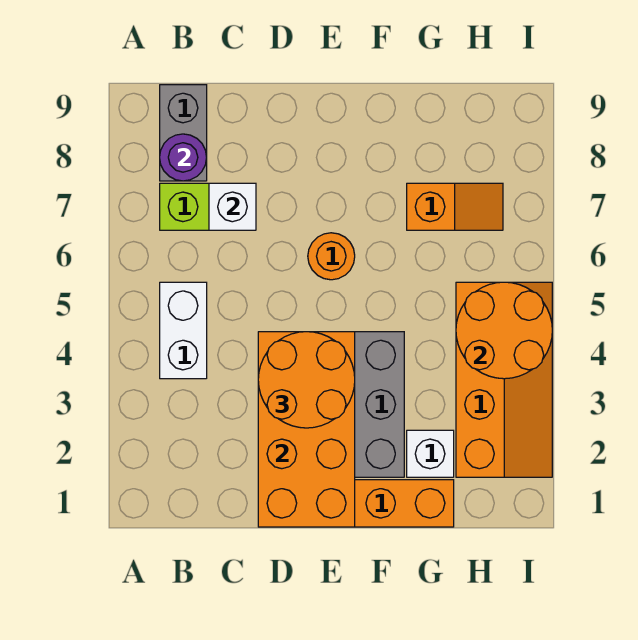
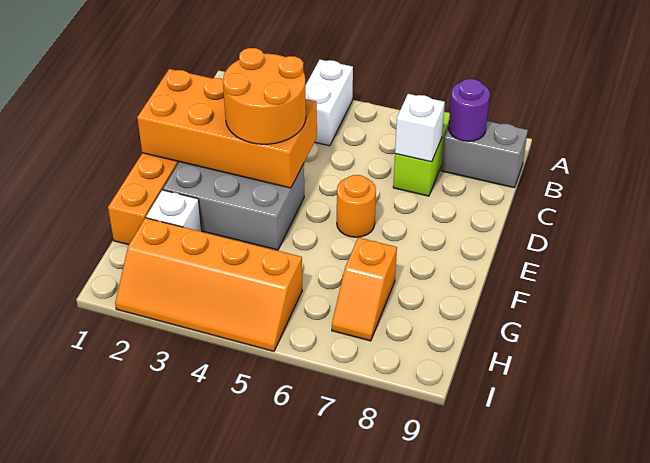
white brick B4:B5 level 1 -> white brick A4:B4 level 1
orange round brick H4:I5 level 2 -> none

